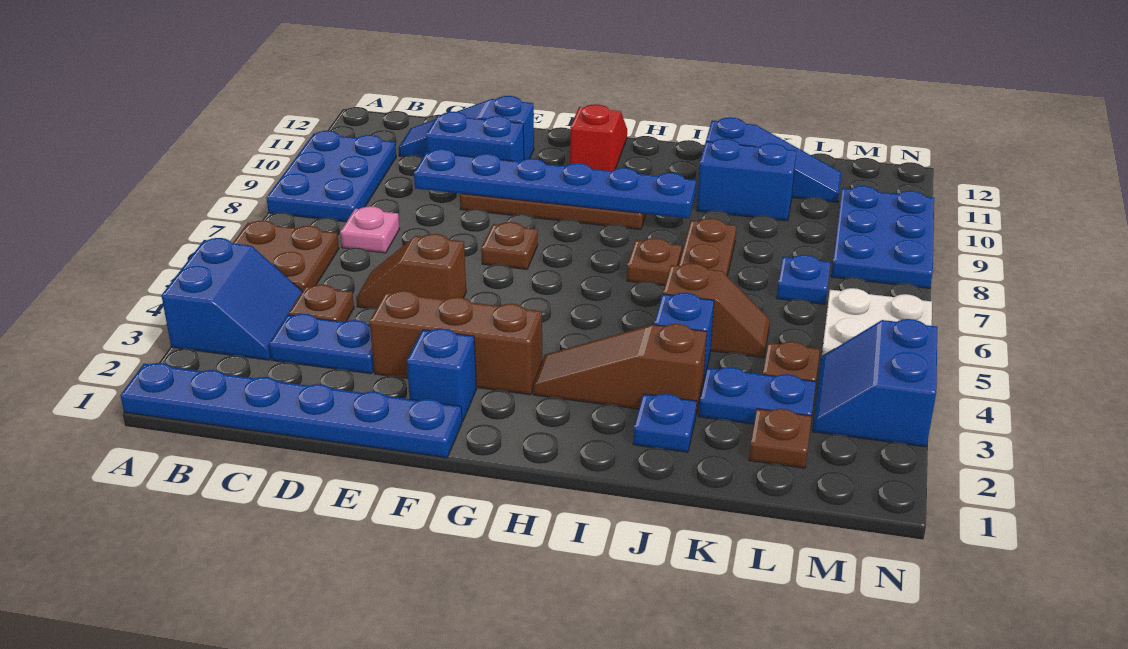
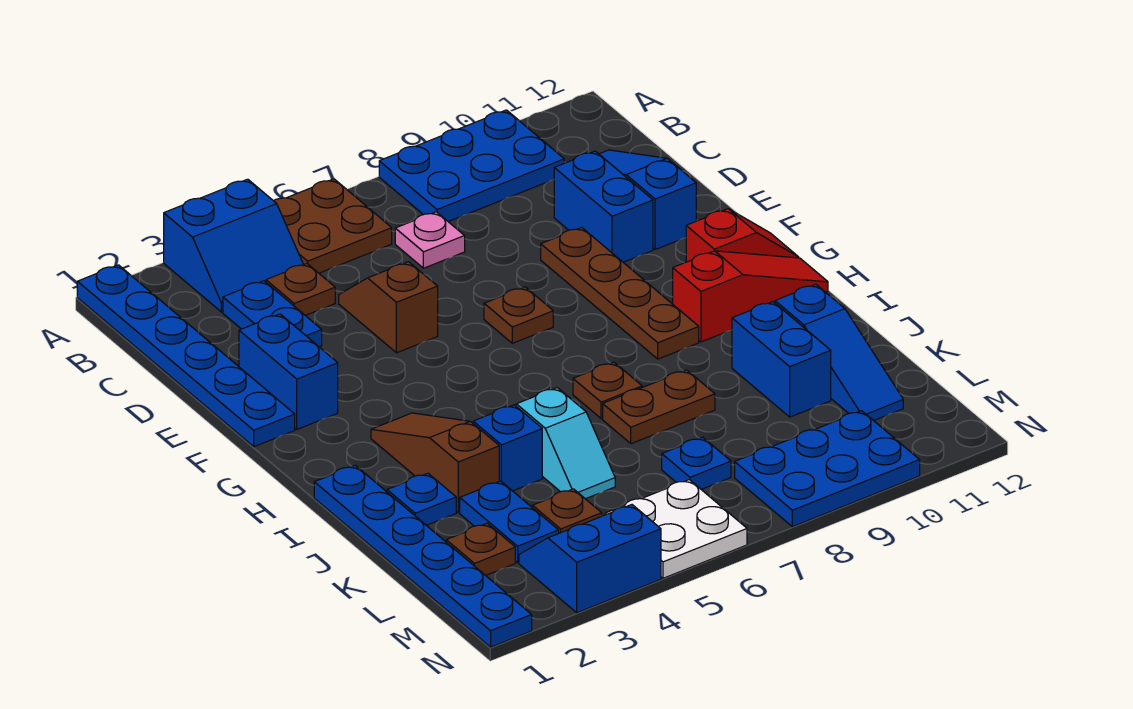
blue plate D9:I9 level 2 -> blue plate I1:N1 level 1
brown brick E3:G3 level 1 -> none
blue brick F2 level 1 -> blue brick E2:F2 level 1
none -> red slope H10:H12 level 1 top 10
brown slope J5:K5 level 1 top J -> cyan slope J5:K5 level 1 top J

